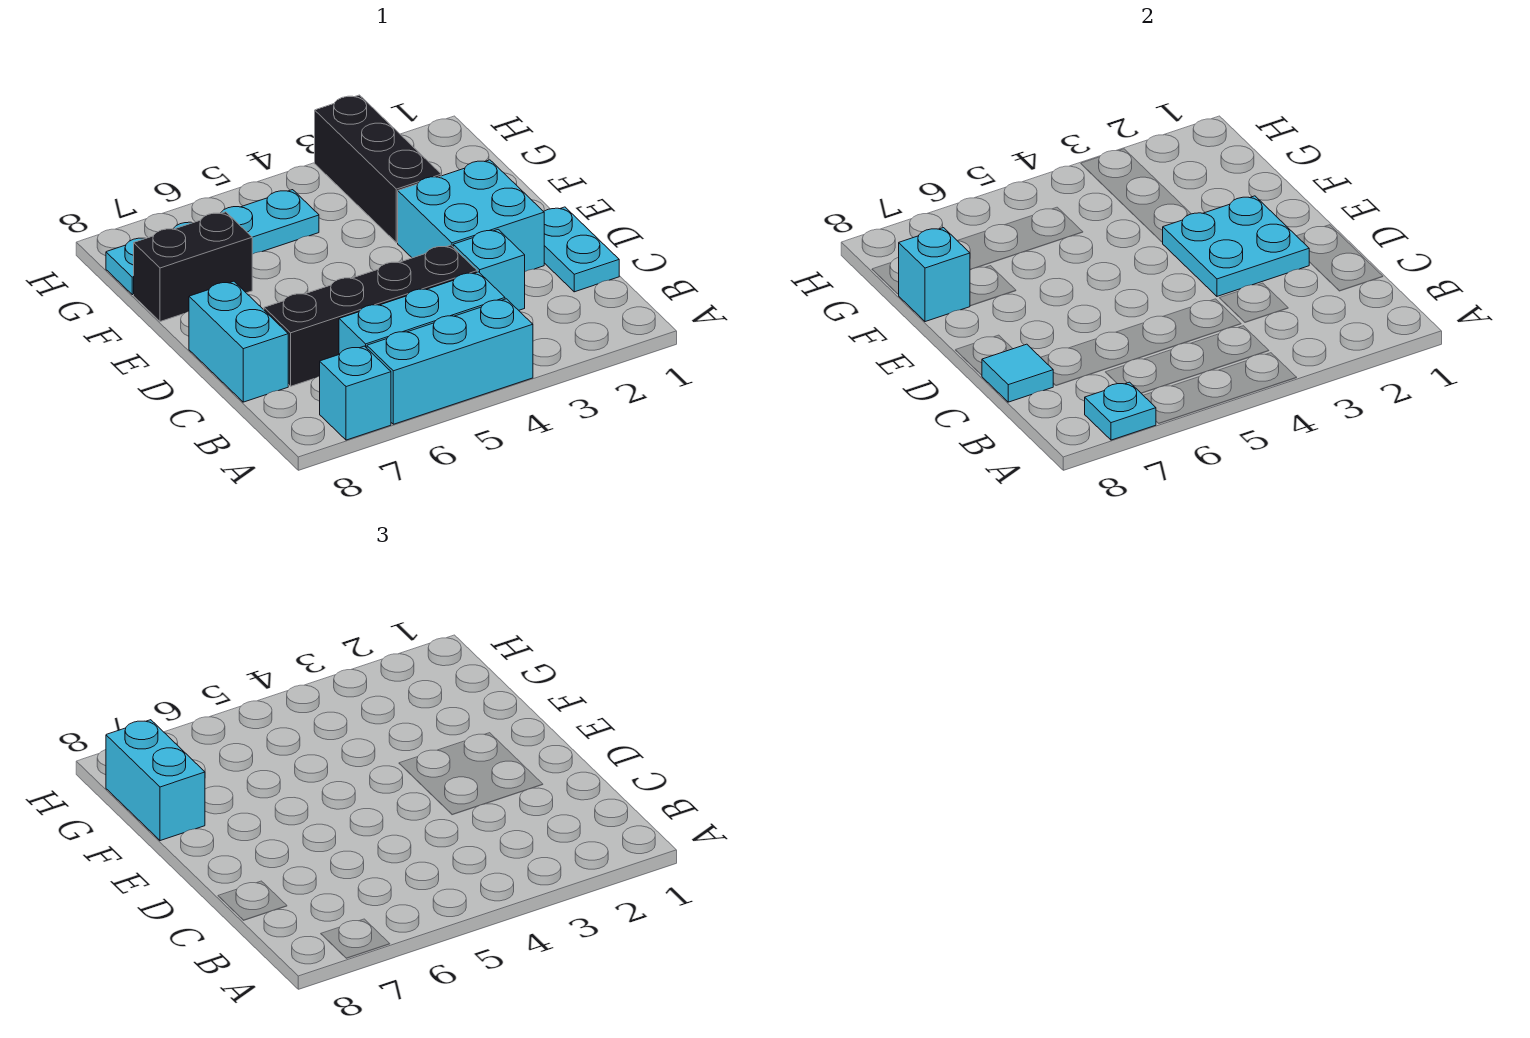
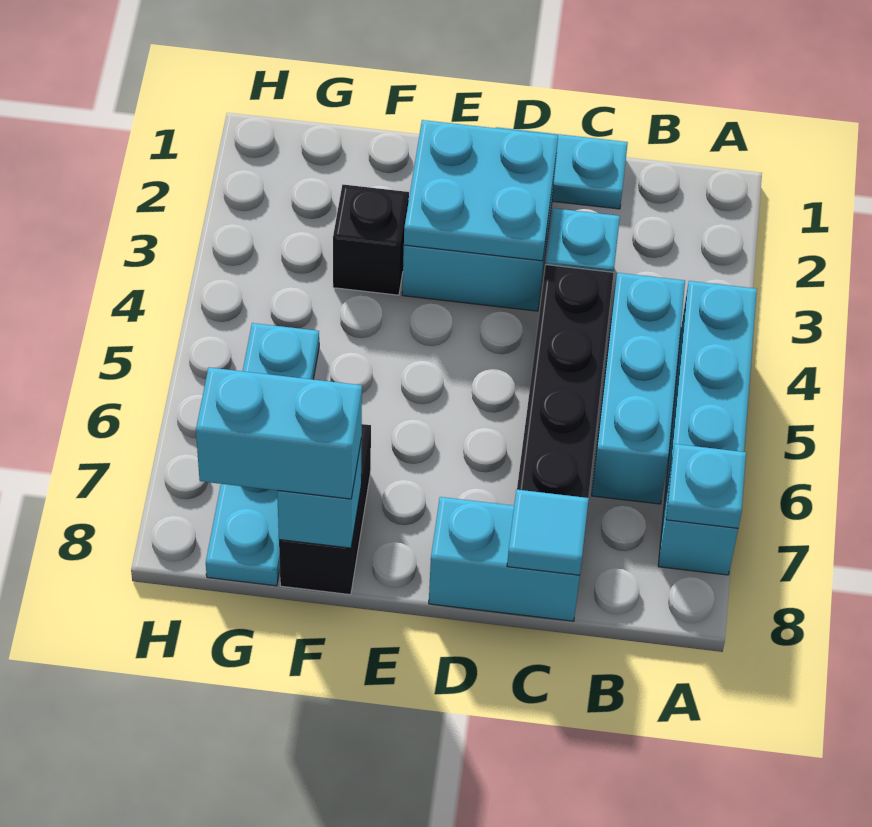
black brick F3:H3 level 1 -> black brick F3 level 1

